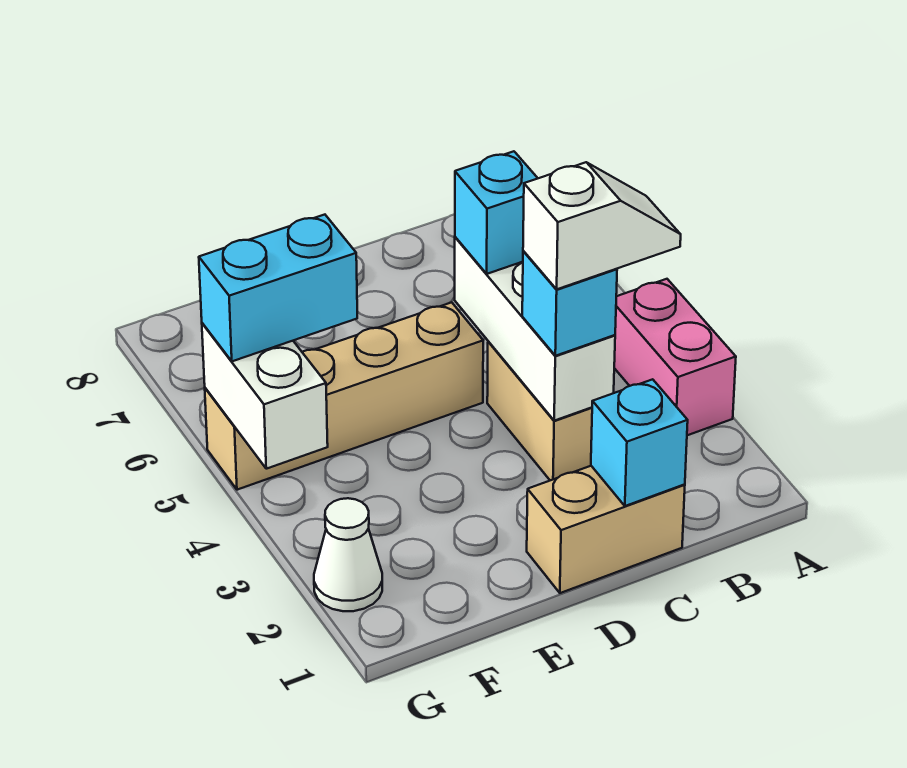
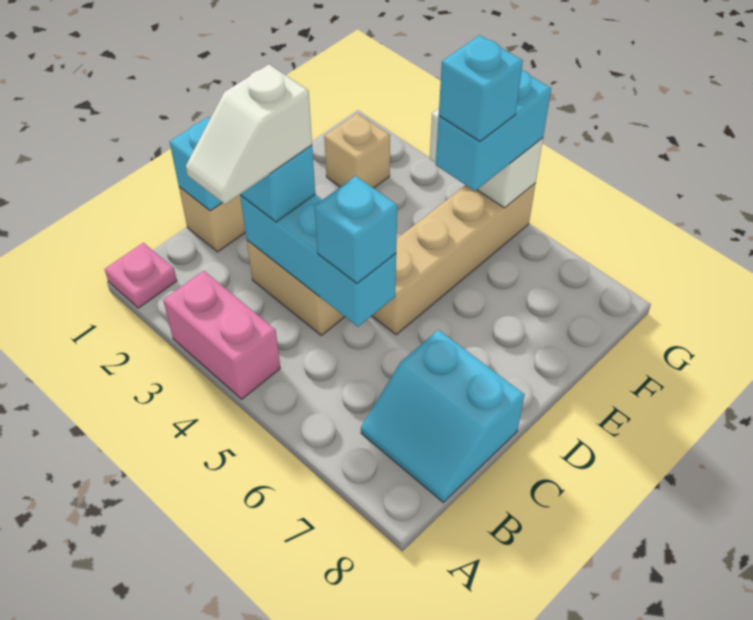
none -> pink plate A1 level 1
none -> cyan slope B7:C8 level 1 top C
white brick C3:C5 level 2 -> cyan brick C3:C5 level 2
none -> tan brick F2 level 1
none -> cyan brick F5 level 4
white cone G2 level 1 -> none

